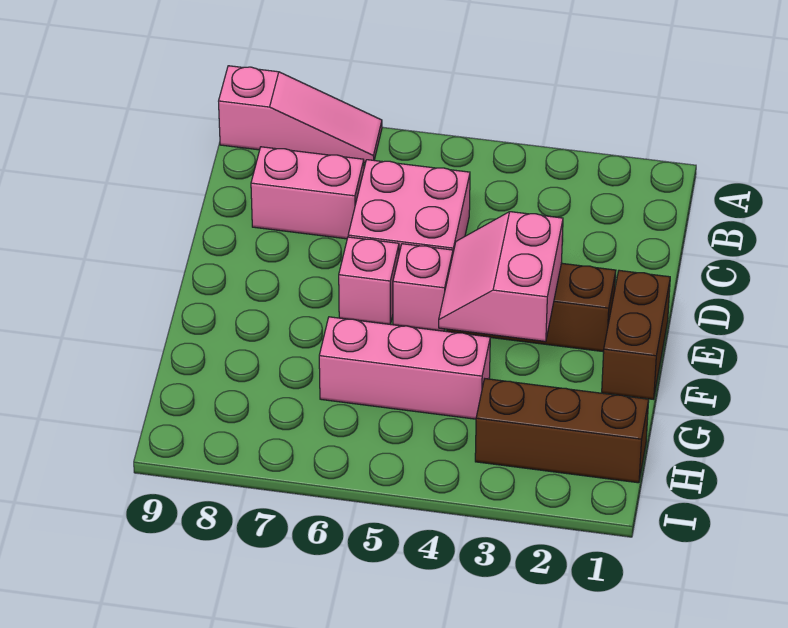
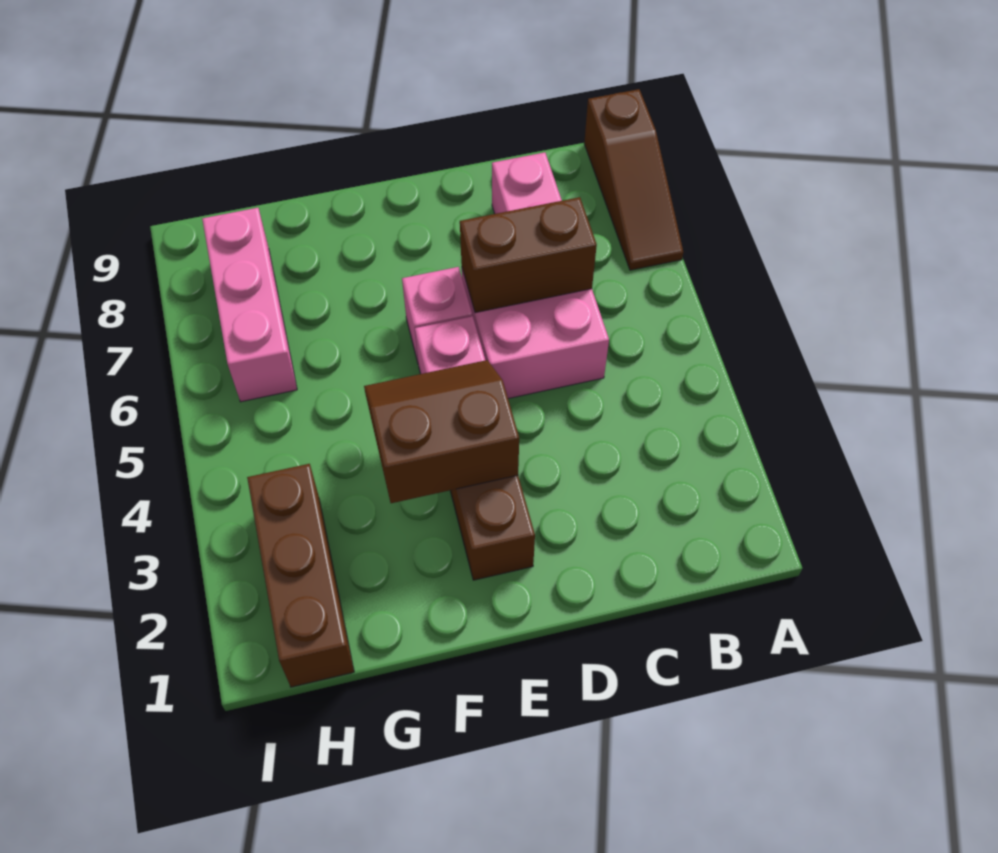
pink slope A7:A9 level 1 top 9 -> brown slope A7:A9 level 1 top 9
brown brick E1:F1 level 1 -> brown brick C6:D6 level 2
pink slope E3:F4 level 2 top 3 -> brown slope E3:F4 level 2 top 3
pink brick G4:G6 level 1 -> pink brick H6:H8 level 1

